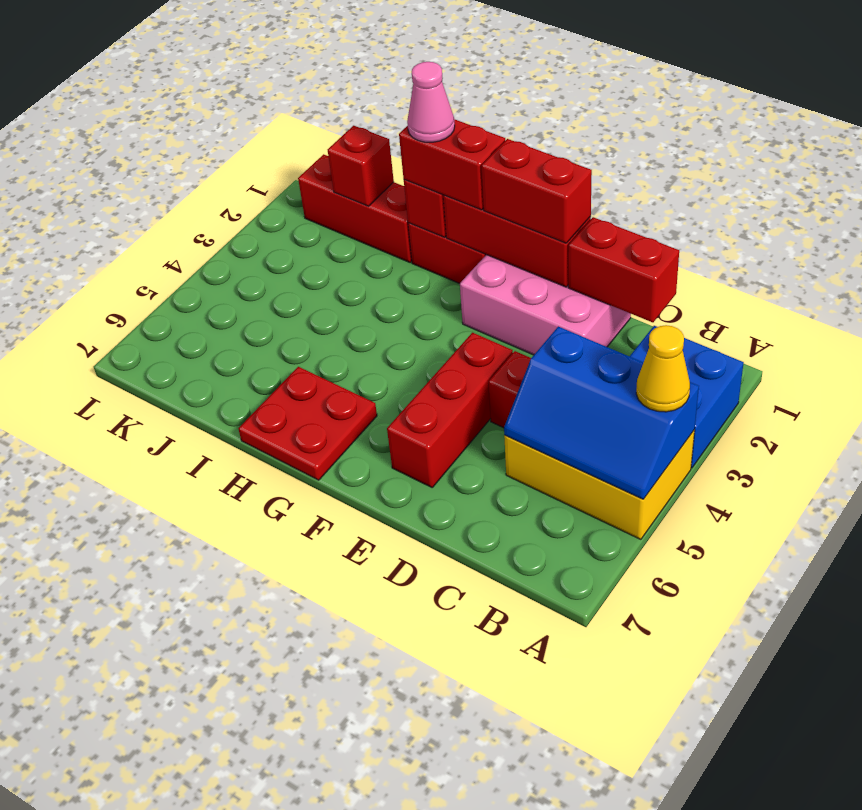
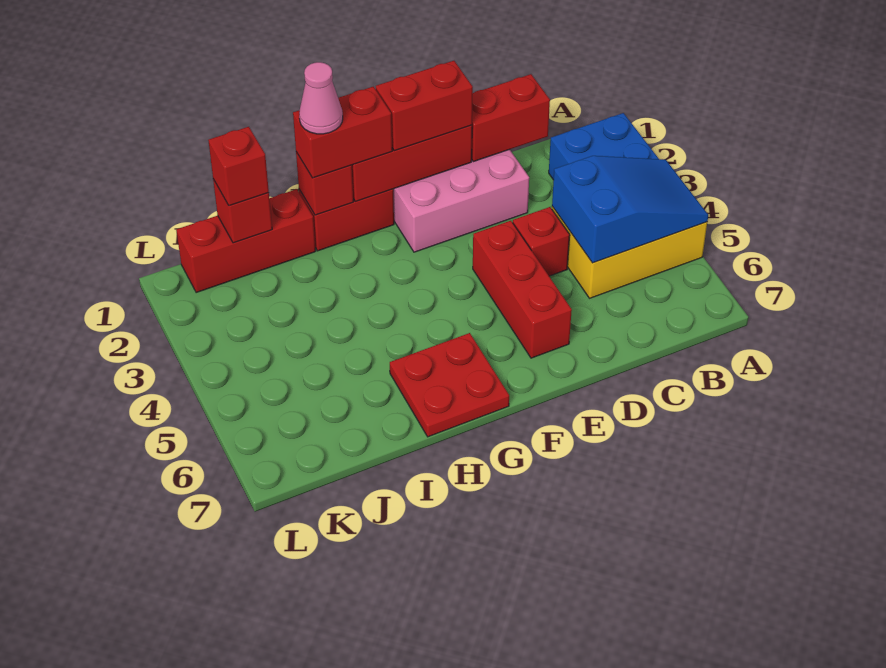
blue slope A4:C5 level 2 top 4 -> blue slope A4:C5 level 2 top C
yellow cone A4 level 3 -> none
none -> red brick J1 level 3

